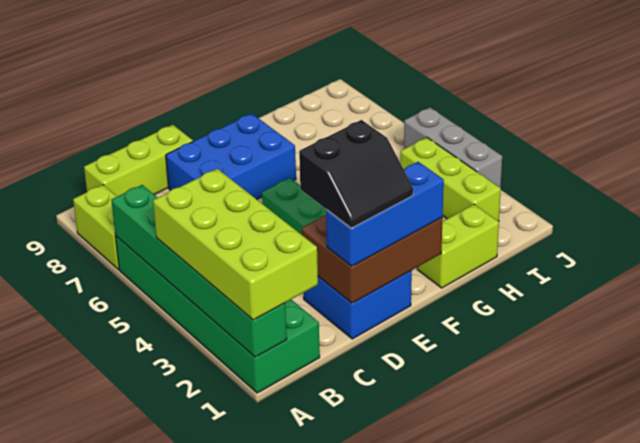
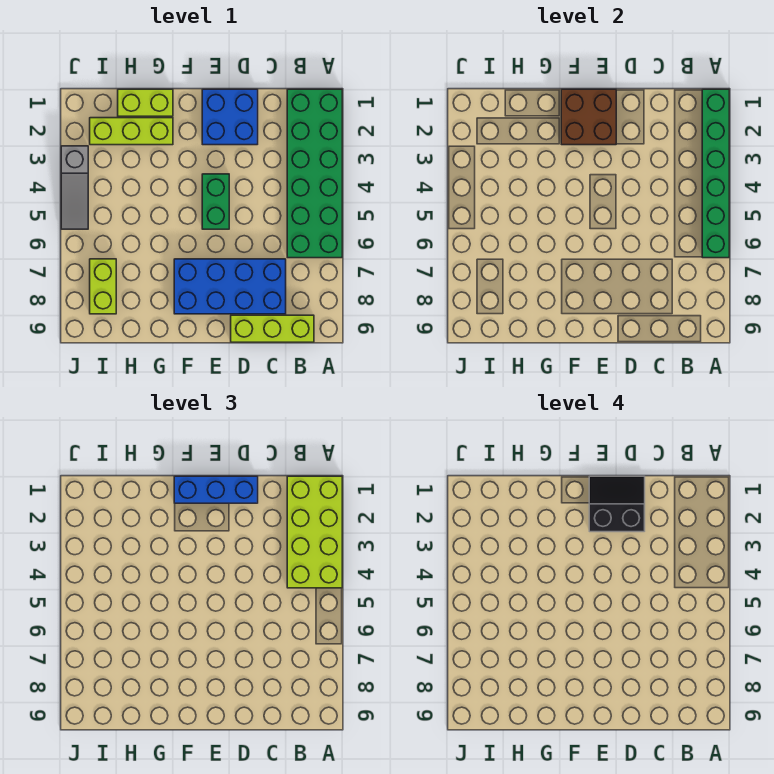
lime brick A7:A8 level 1 -> lime brick I7:I8 level 1
brown brick D1:F2 level 2 -> brown brick E1:F2 level 2
blue brick D7:F8 level 1 -> blue brick C7:F8 level 1
lime brick I2:I4 level 1 -> lime brick G2:I2 level 1
grey brick J3:J5 level 1 -> grey slope J3:J5 level 1 top 3

